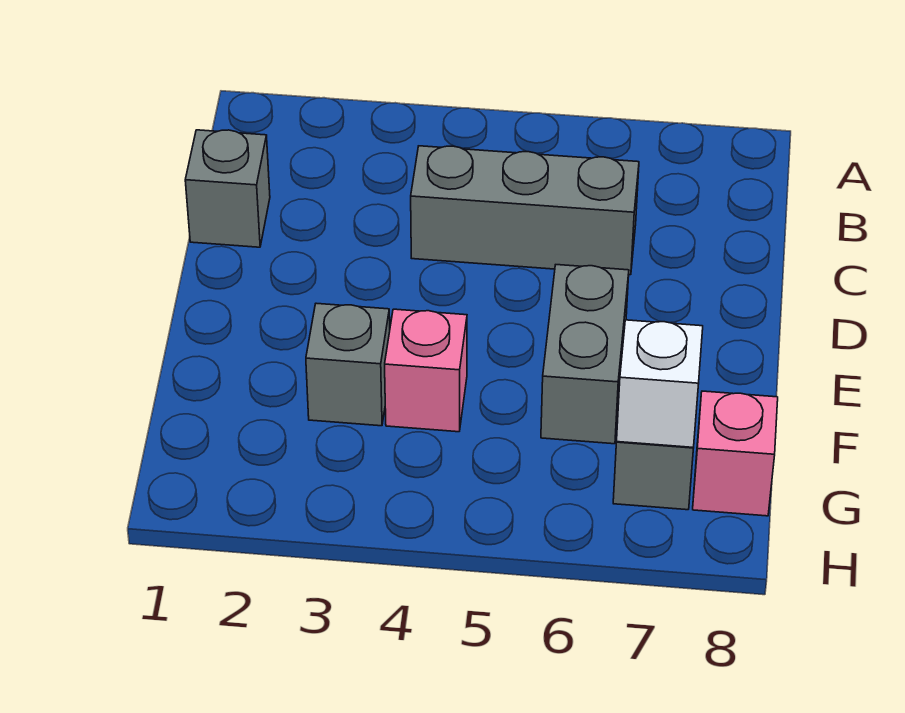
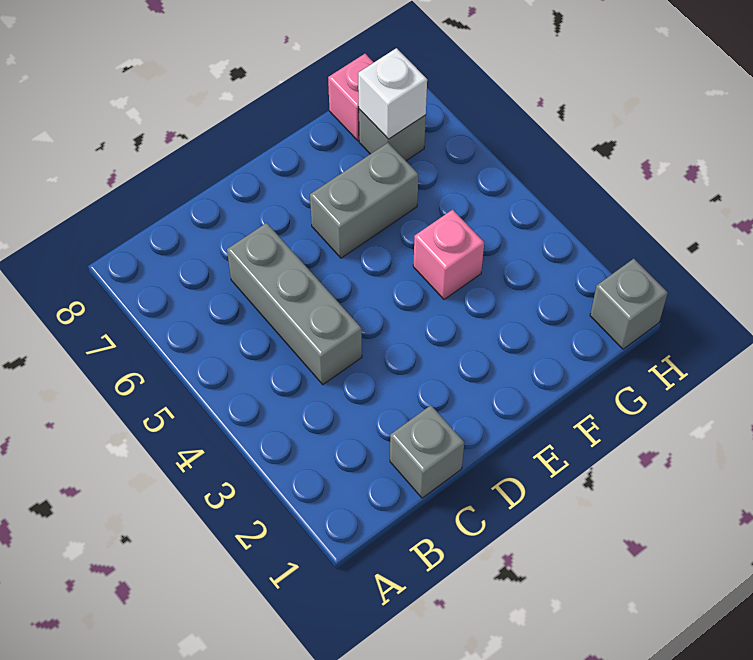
grey brick F3 level 1 -> grey brick H1 level 1

